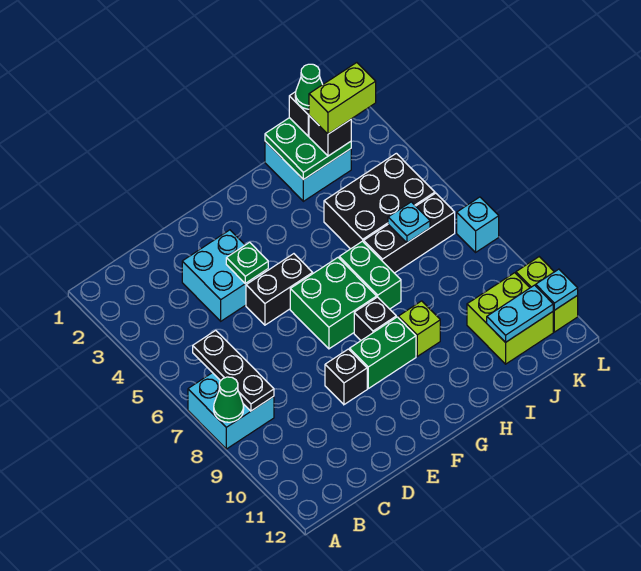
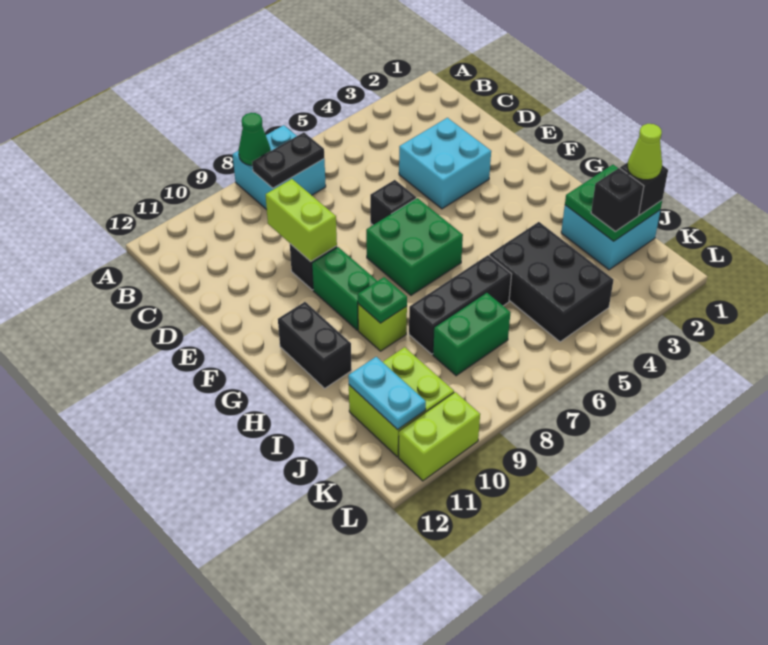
black plate B6:B8 level 2 -> black plate B7:B8 level 2
green plate E4 level 2 -> green plate H9 level 2
black brick E5:F5 level 1 -> black brick G11:H11 level 1
black brick G8 level 1 -> black brick E6 level 1
green brick H6:H7 level 1 -> green brick J7:J8 level 1
black brick I6:K6 level 1 -> black brick I6:I8 level 1
green cone J1 level 4 -> lime cone J1 level 4
lime brick J2:K2 level 4 -> lime brick D9:E9 level 2
cyan plate J6 level 2 -> none
cyan brick L7 level 1 -> none
cyan plate L11 level 2 -> none

